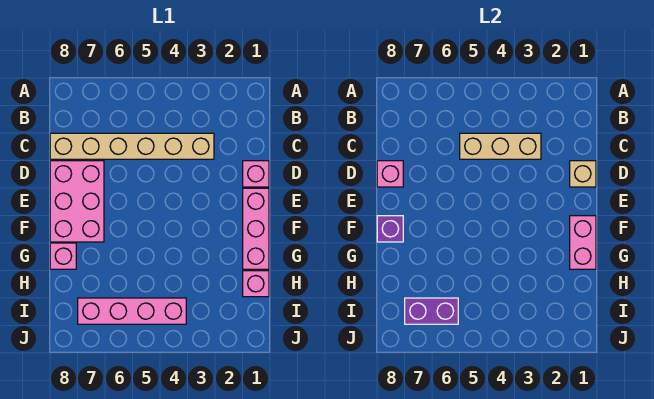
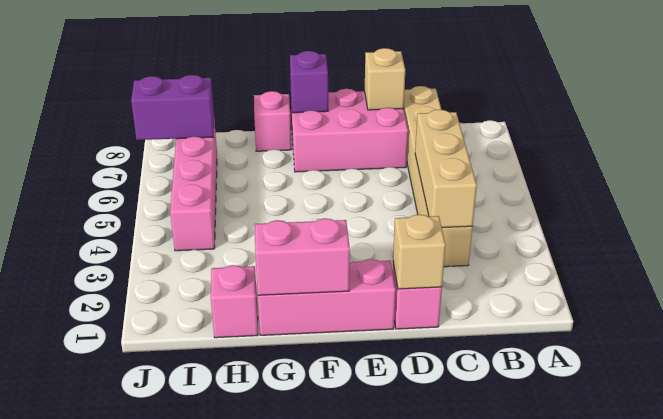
pink brick D8 level 2 -> tan brick D8 level 2
purple brick I6:I7 level 2 -> purple brick I7:J7 level 2

